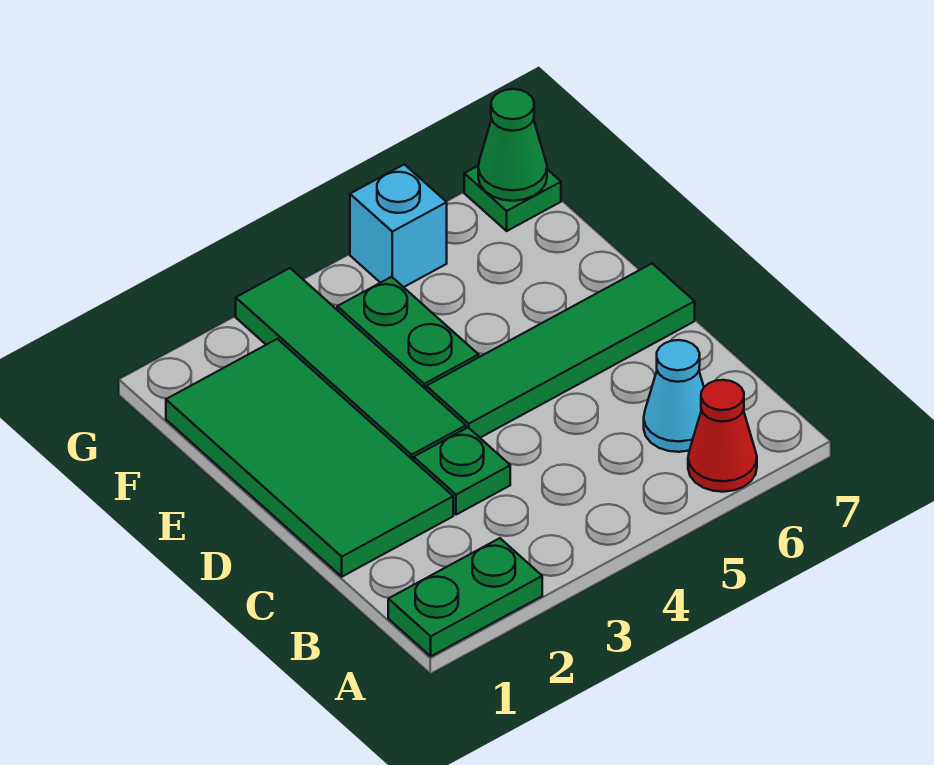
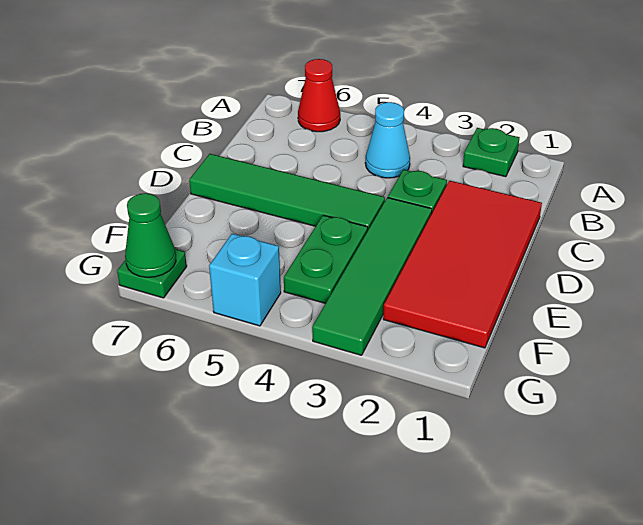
green plate A1:A2 level 1 -> green plate A2 level 1
cyan cone B6 level 1 -> cyan cone B4 level 1
green tile C1:F2 level 1 -> red tile C1:F2 level 1

